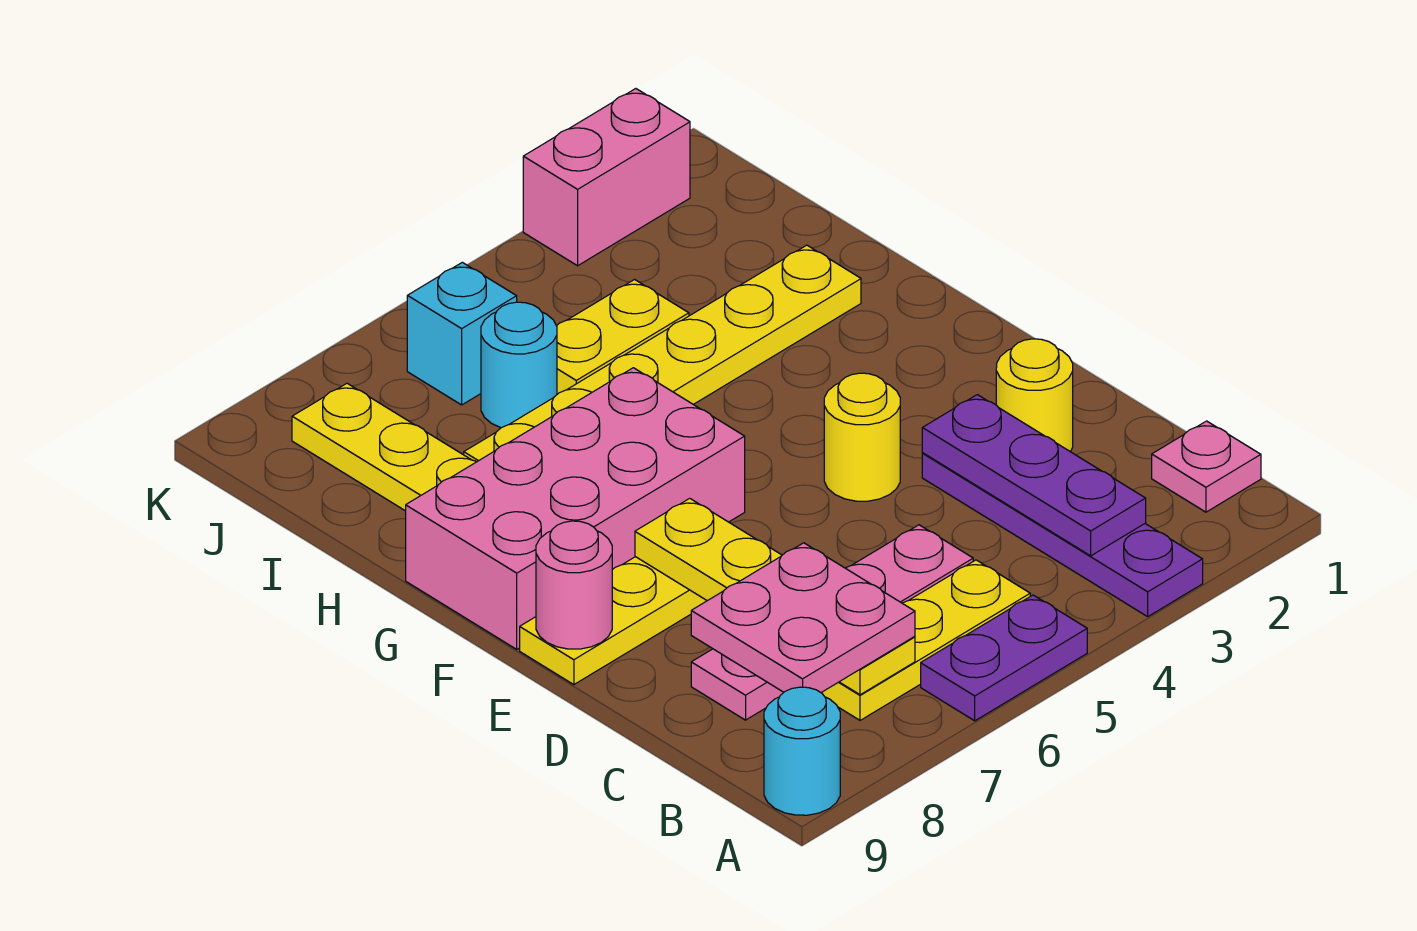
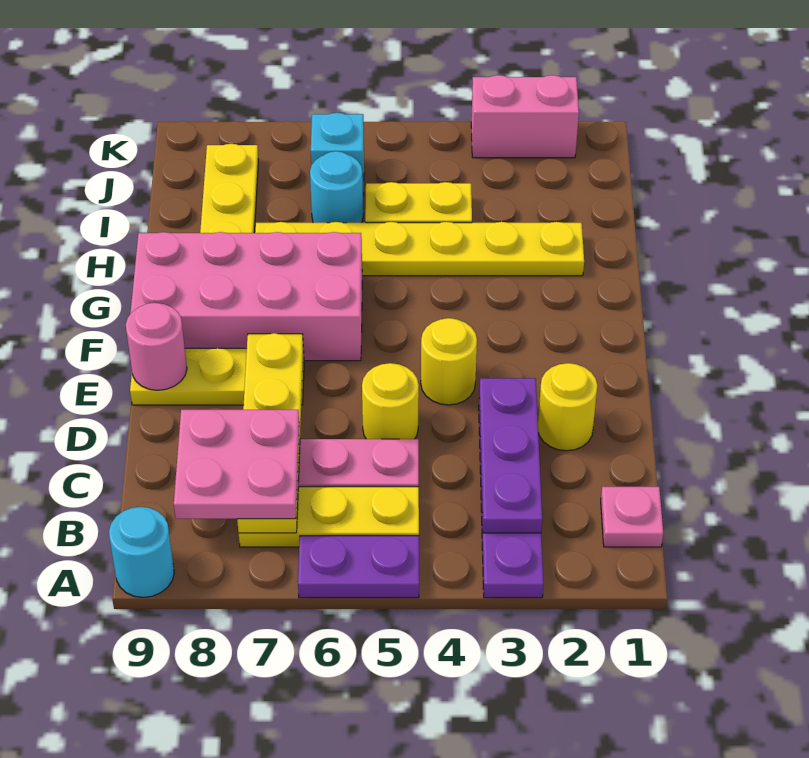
none -> yellow round brick D5 level 1

